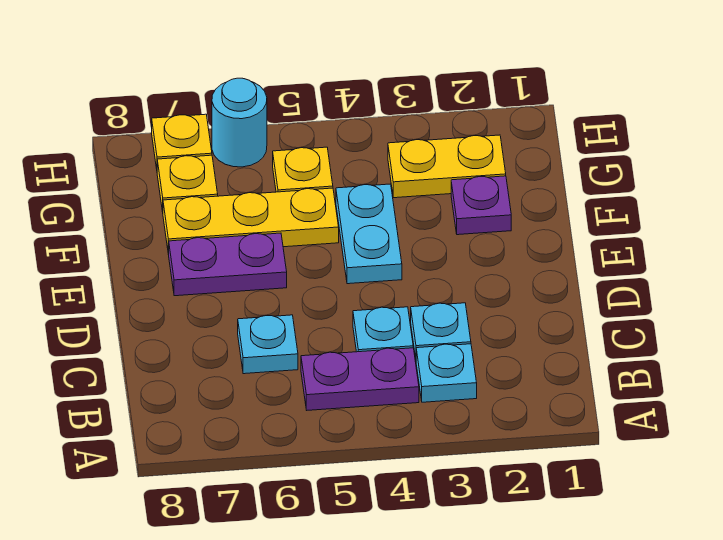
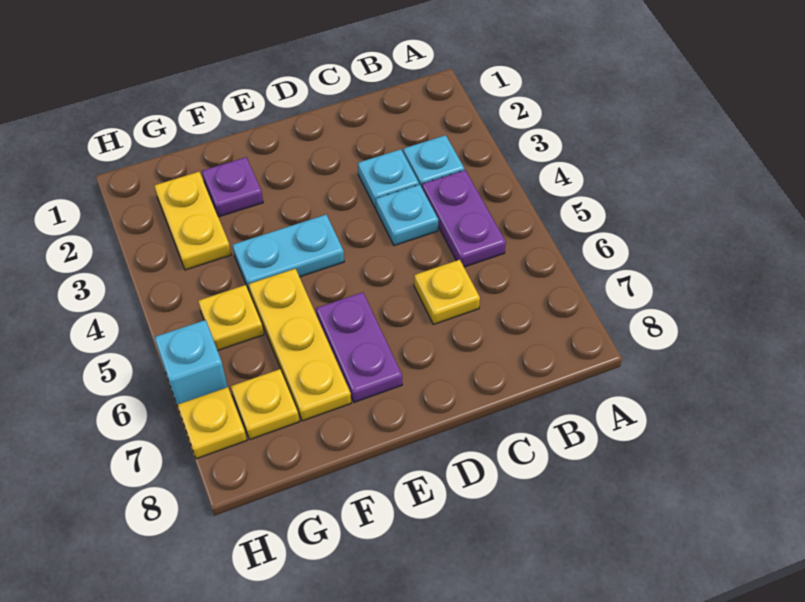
cyan plate C6 level 1 -> yellow plate C6 level 1
cyan round brick H6 level 1 -> cyan brick H6 level 1

